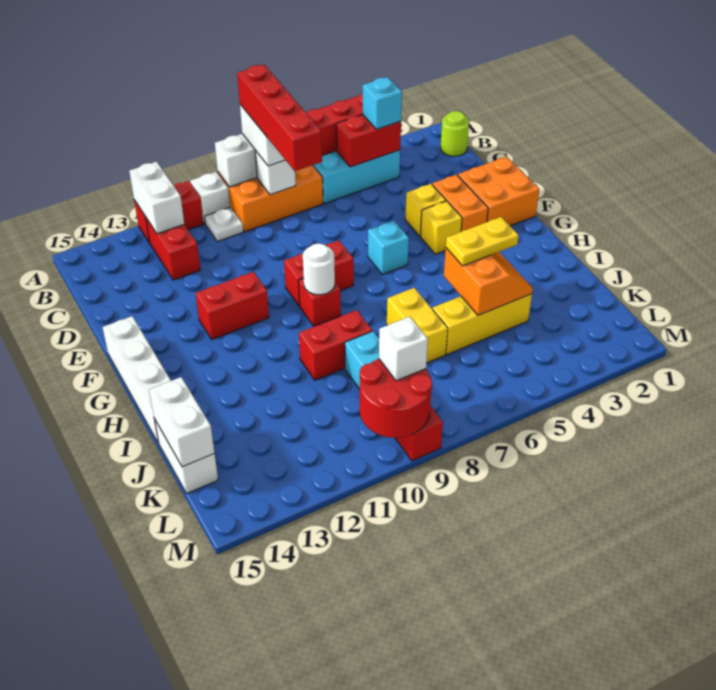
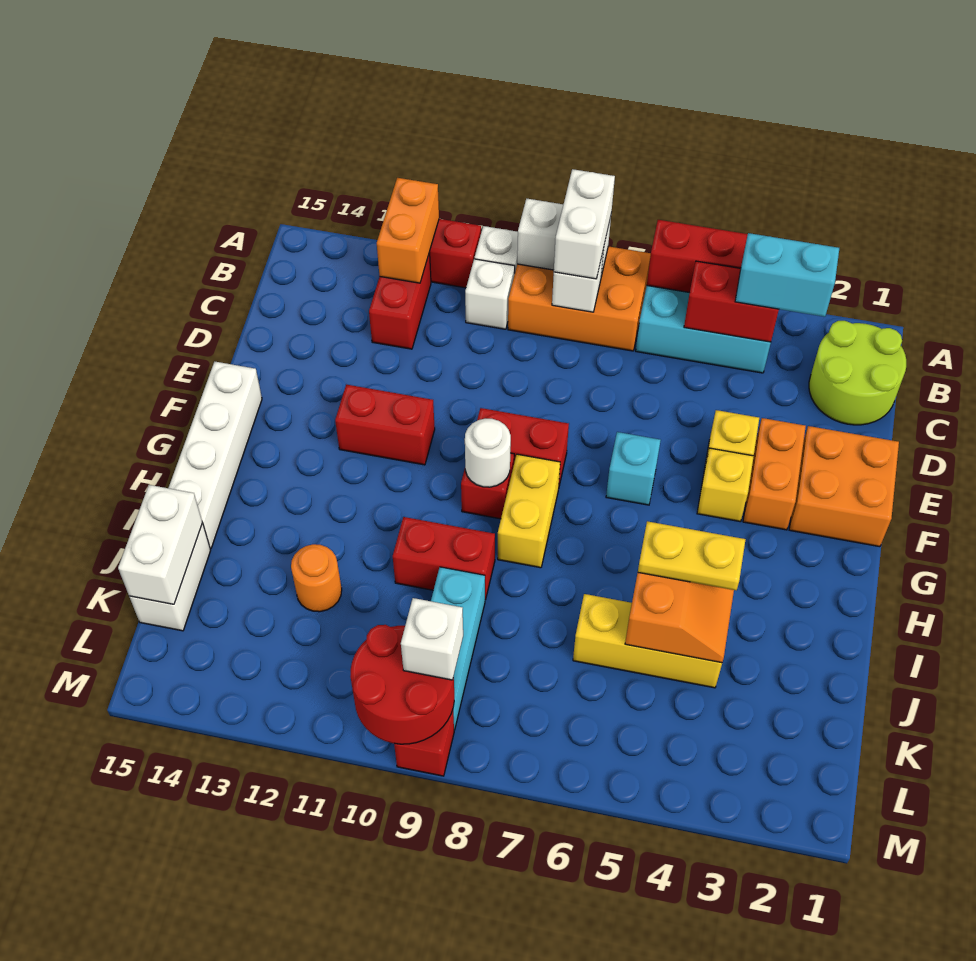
red brick A8:D8 level 4 -> none
white brick A12:B12 level 2 -> orange brick A12:B12 level 2
lime round brick B1 level 1 -> lime round brick B1:C2 level 1
cyan brick B4 level 3 -> cyan brick B3:B4 level 3
white plate B10 level 1 -> white brick B10 level 1
yellow brick I7:J7 level 1 -> yellow brick G8:H8 level 1
none -> orange round brick J12 level 1

